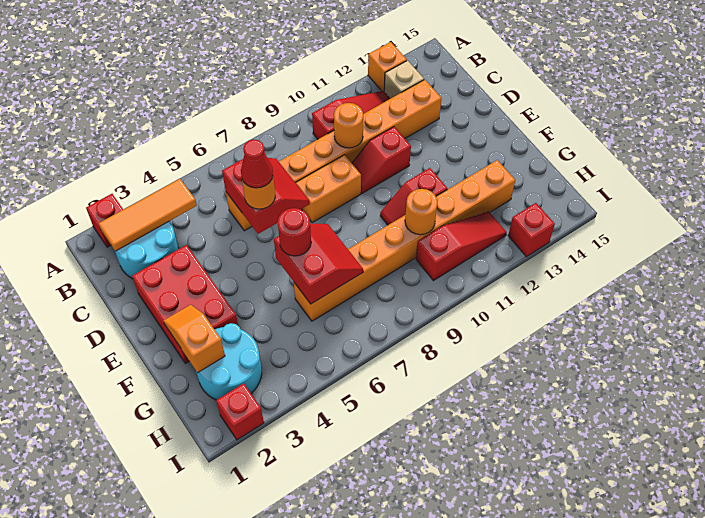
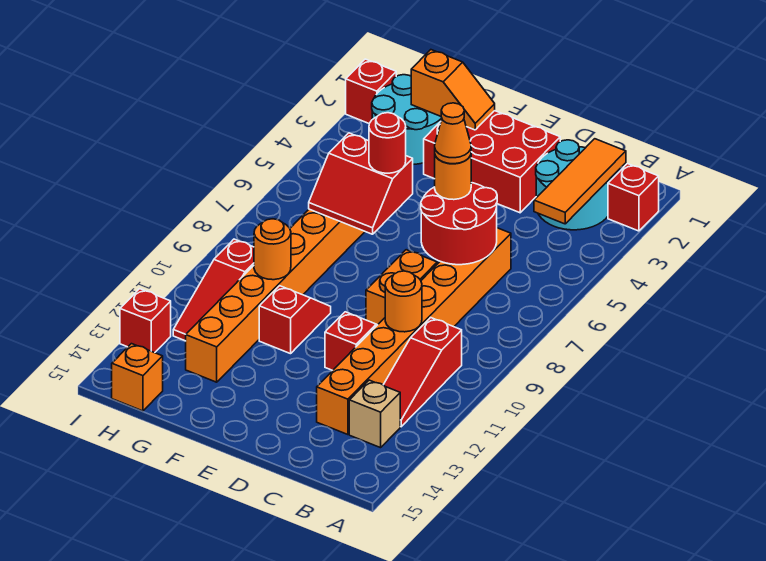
orange brick A13 level 1 -> orange brick H15 level 1
red slope C6:D7 level 2 top 6 -> red round brick C6:D7 level 2
red cone D6 level 4 -> orange cone D6 level 4

